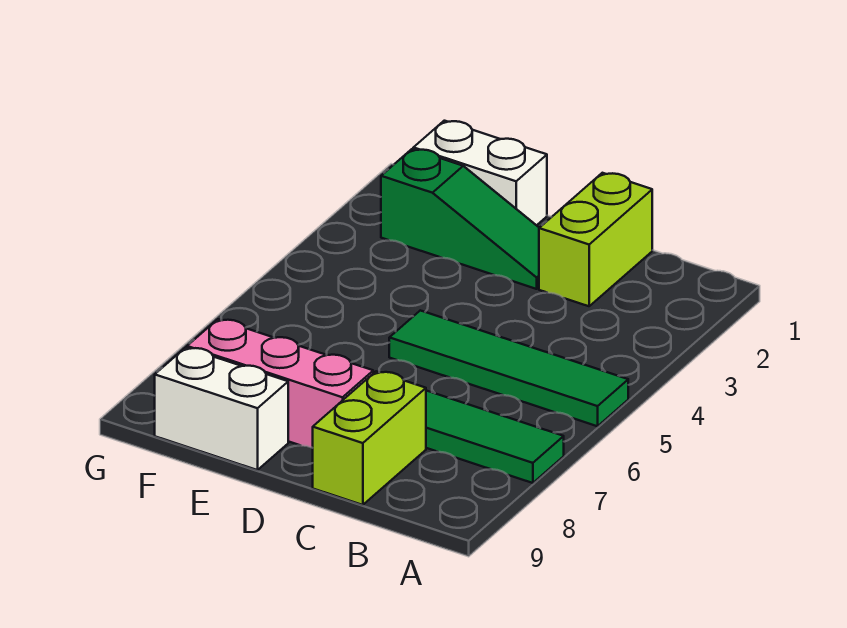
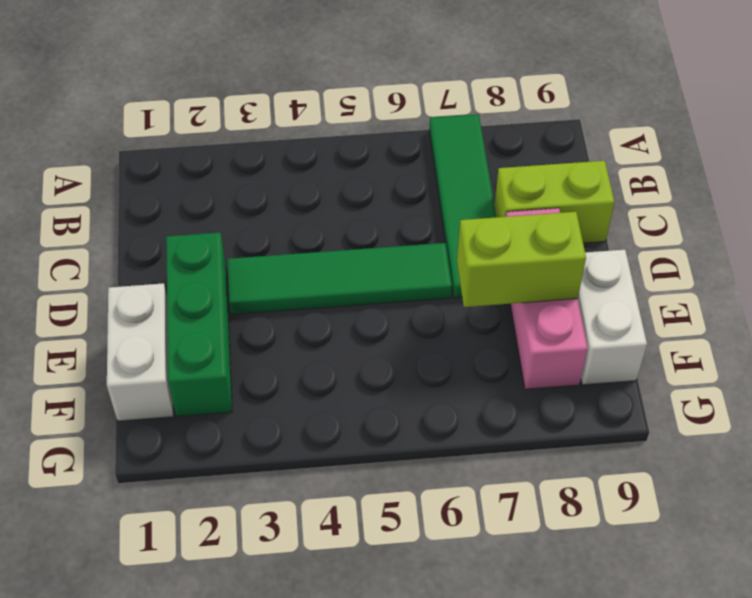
green tile A5:D5 level 1 -> green tile D3:D6 level 1
lime brick C1:C2 level 1 -> lime brick E7:E8 level 2
green slope D2:F2 level 1 top F -> green brick D2:F2 level 1

